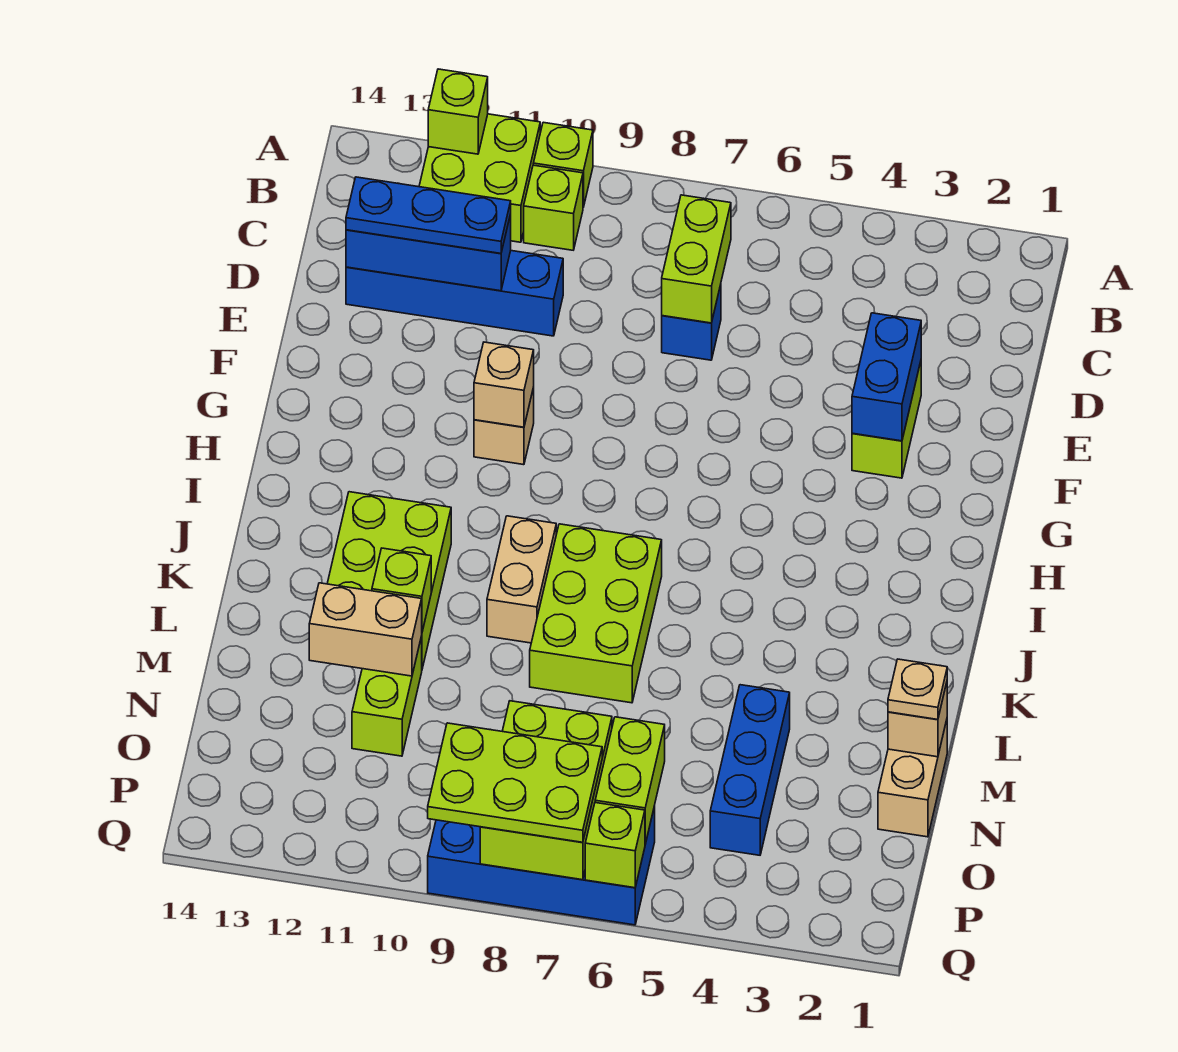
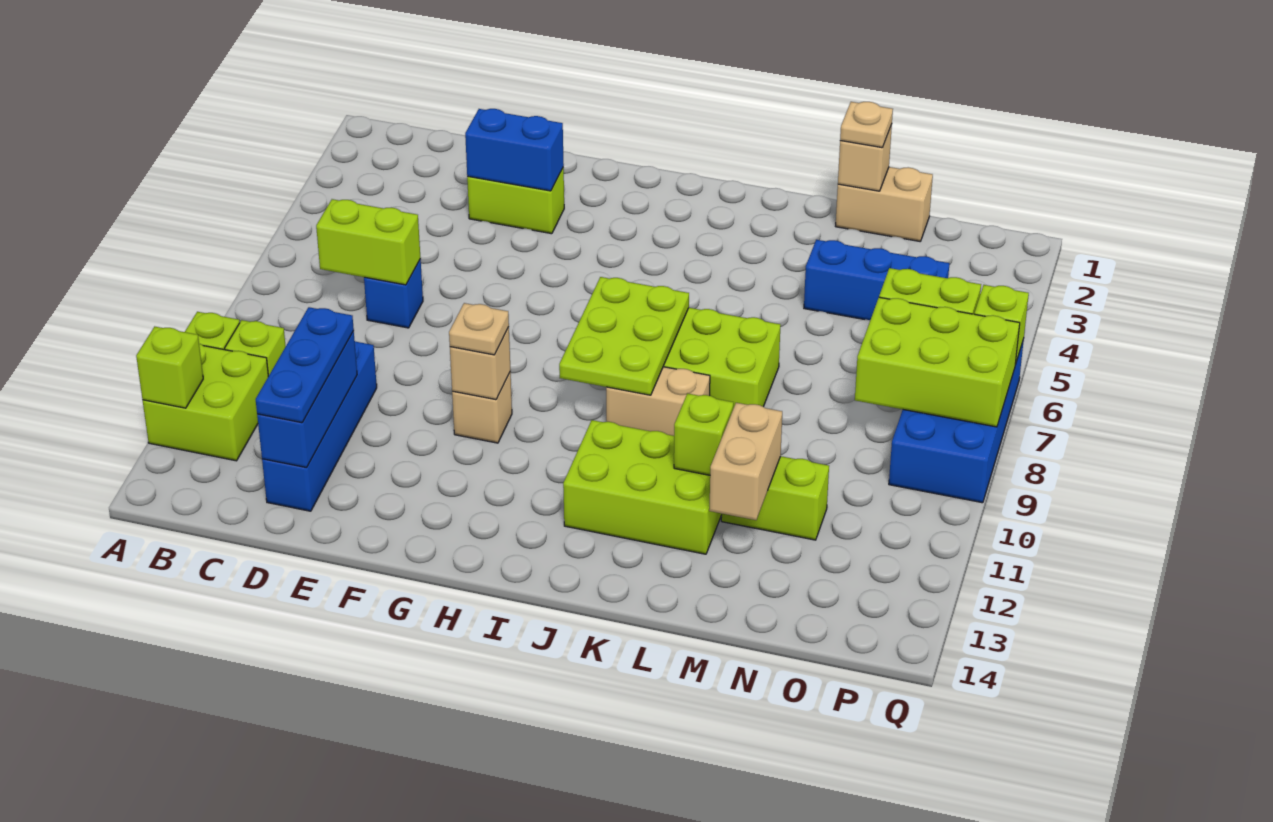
none -> tan plate G10 level 3
lime plate P7:Q9 level 3 -> lime plate I7:J9 level 2

